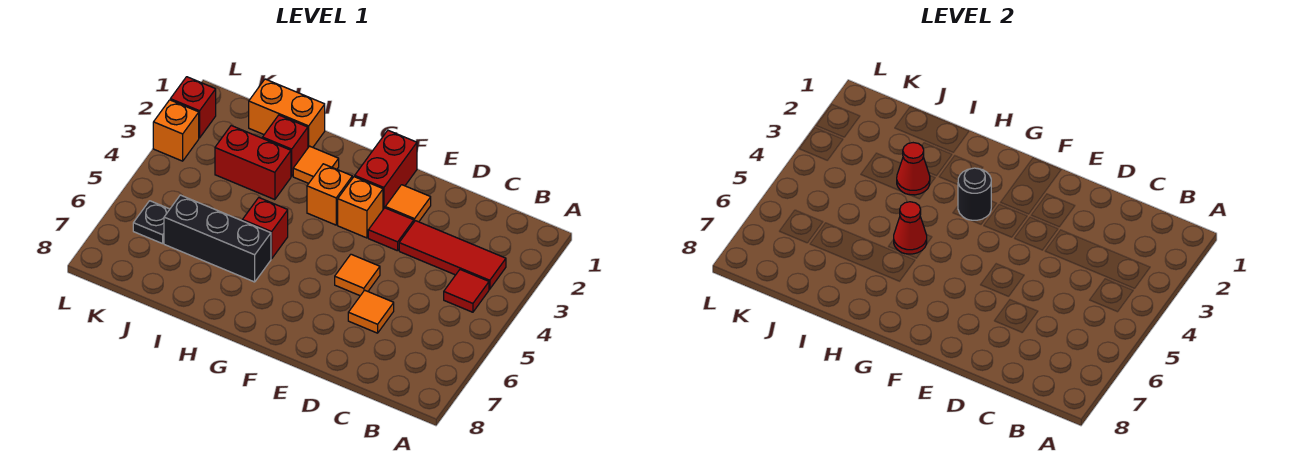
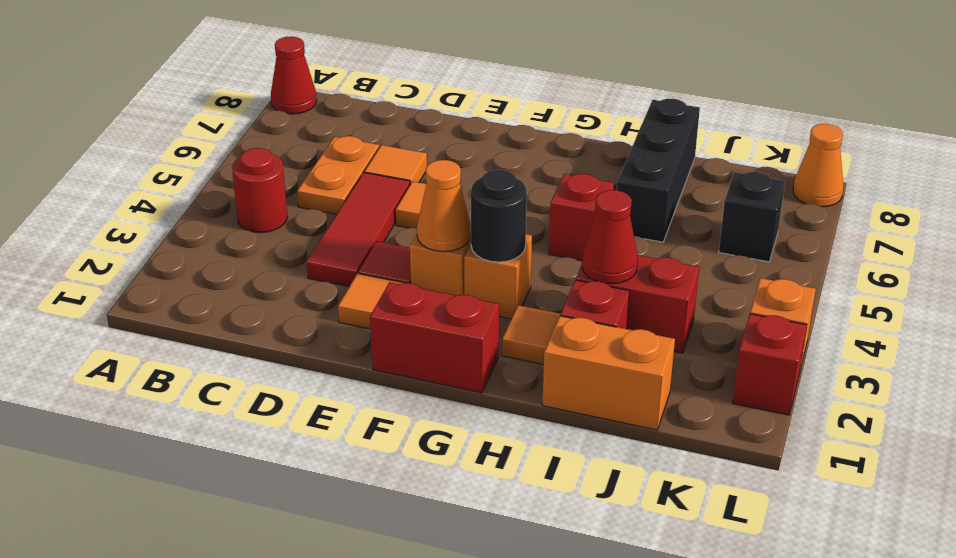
red tile B3:D3 level 1 -> red tile D3:D5 level 1
red tile B4 level 1 -> red round brick B4 level 1
none -> orange plate C5:C6 level 1
red brick F1:F2 level 1 -> red brick F1:G1 level 1
none -> orange cone F3 level 2
red cone H5 level 2 -> red cone A8 level 1
black brick H6:J6 level 1 -> black brick I6:I8 level 1
black plate K6 level 1 -> black brick K6 level 1
none -> orange cone L8 level 1

